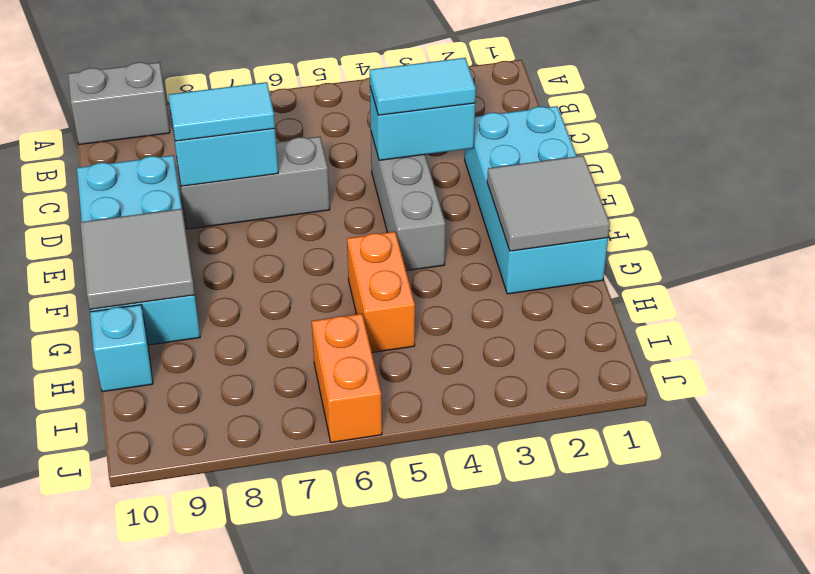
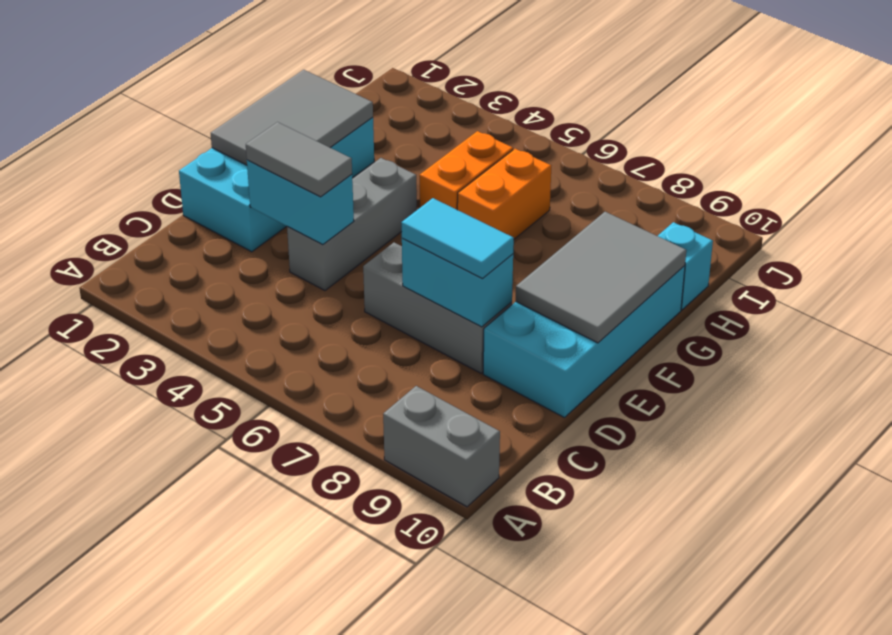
cyan tile D3:D4 level 3 -> grey tile D3:D4 level 3
grey tile F1:G2 level 2 -> grey tile E1:G2 level 2
grey tile F9:G10 level 2 -> grey tile E9:G10 level 2
orange brick I6:J6 level 1 -> orange brick G6:H6 level 1

